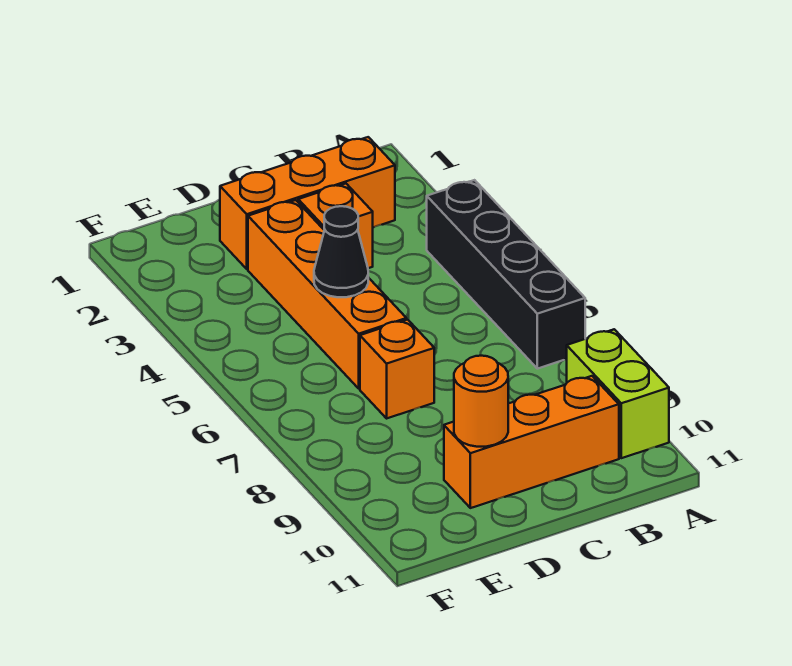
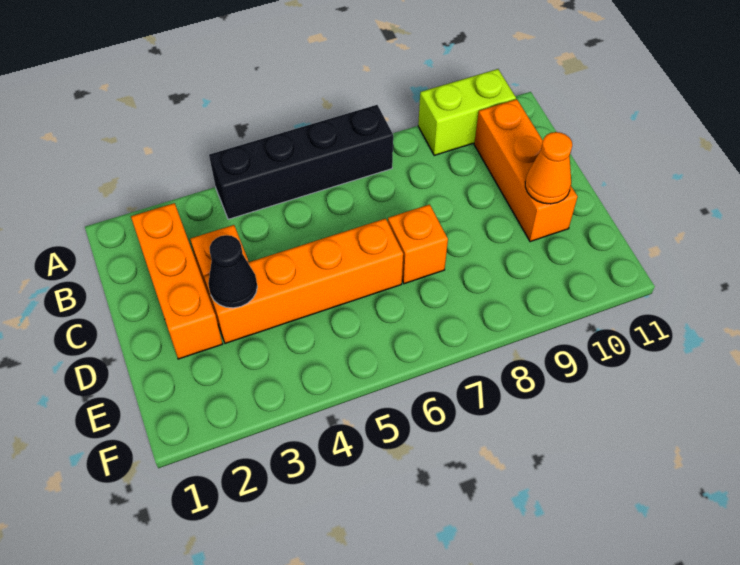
black cone D5 level 2 -> black cone D3 level 2
orange round brick D10 level 2 -> orange cone D10 level 2

